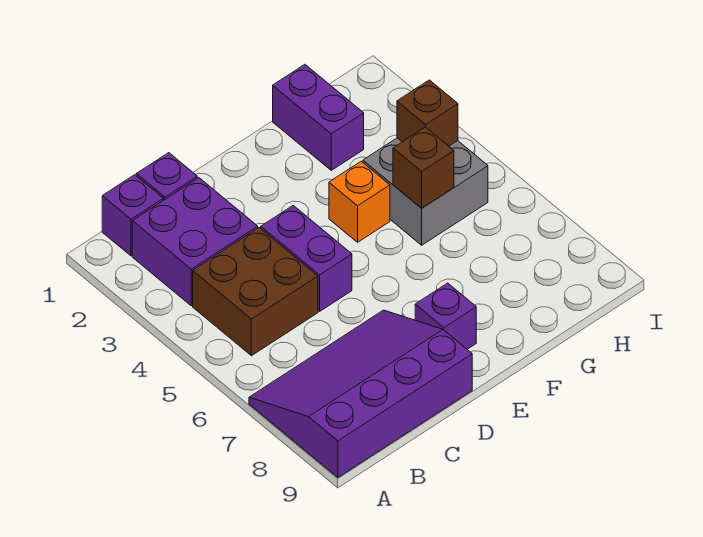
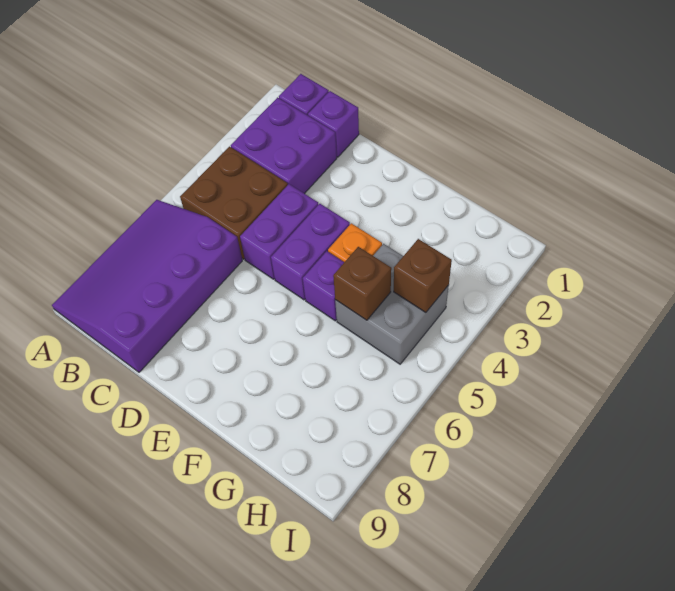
purple slope A7:D9 level 1 top 9 -> purple slope A6:C9 level 1 top C
purple brick E8 level 1 -> purple brick F5 level 1
purple brick G1:G2 level 1 -> purple brick E4:E5 level 1

